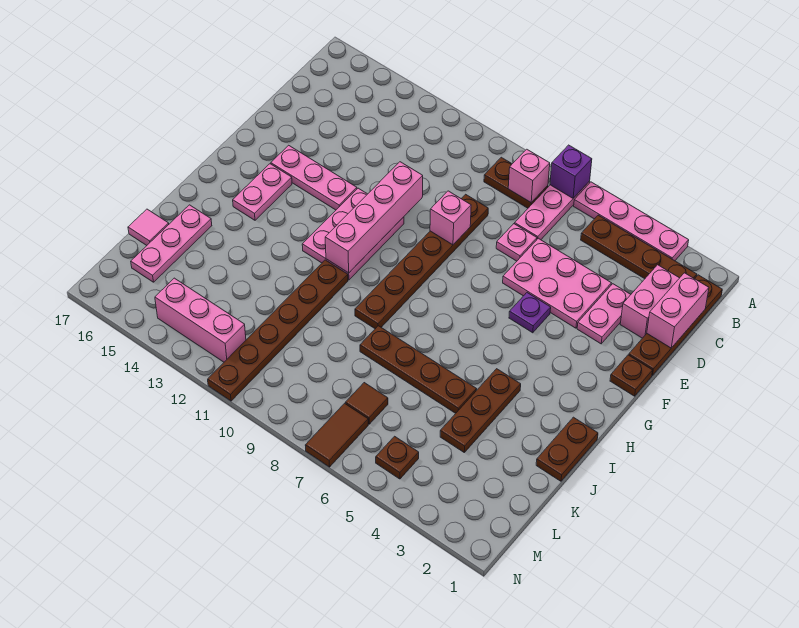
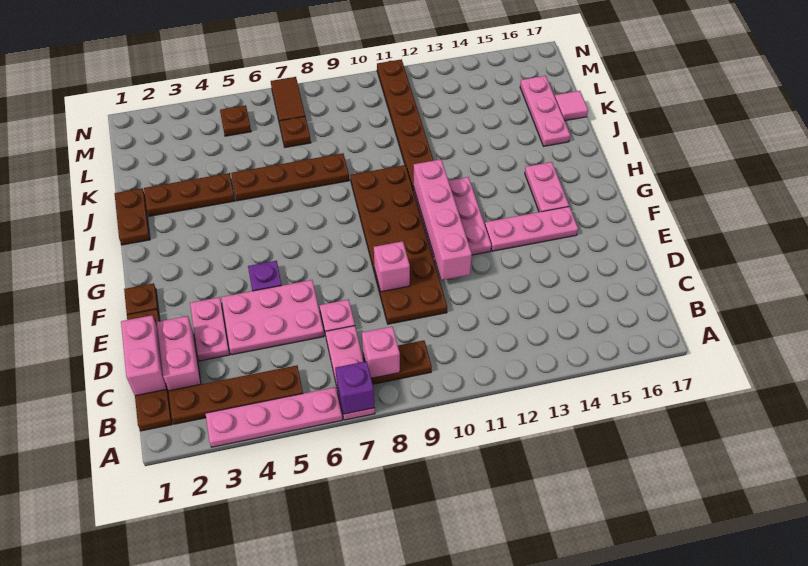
brown plate D9:I9 level 1 -> brown plate D9:I10 level 1
brown plate I4:K4 level 1 -> brown plate J2:J4 level 1
brown tile L7 level 1 -> brown plate L7 level 1
pink brick M12:M14 level 1 -> none

